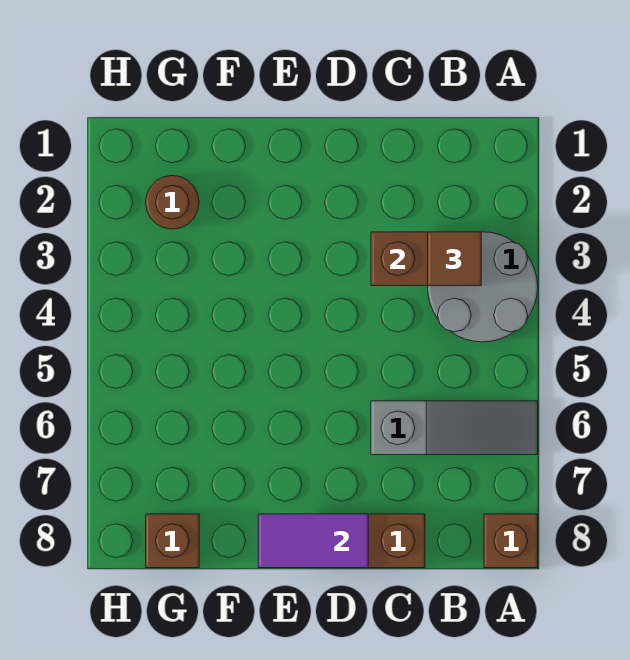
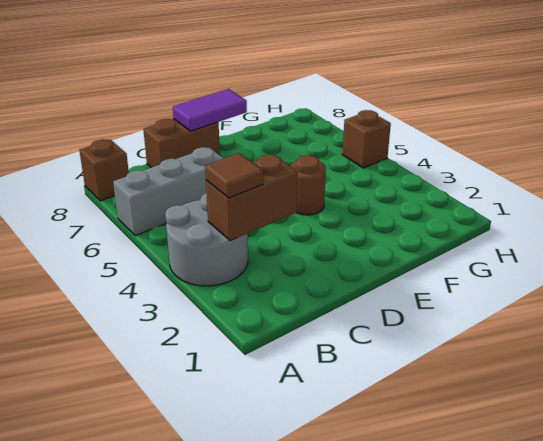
grey slope A6:C6 level 1 top C -> grey brick A6:C6 level 1
brown round brick G2 level 1 -> brown round brick E4 level 1
brown brick G8 level 1 -> brown brick H5 level 1

